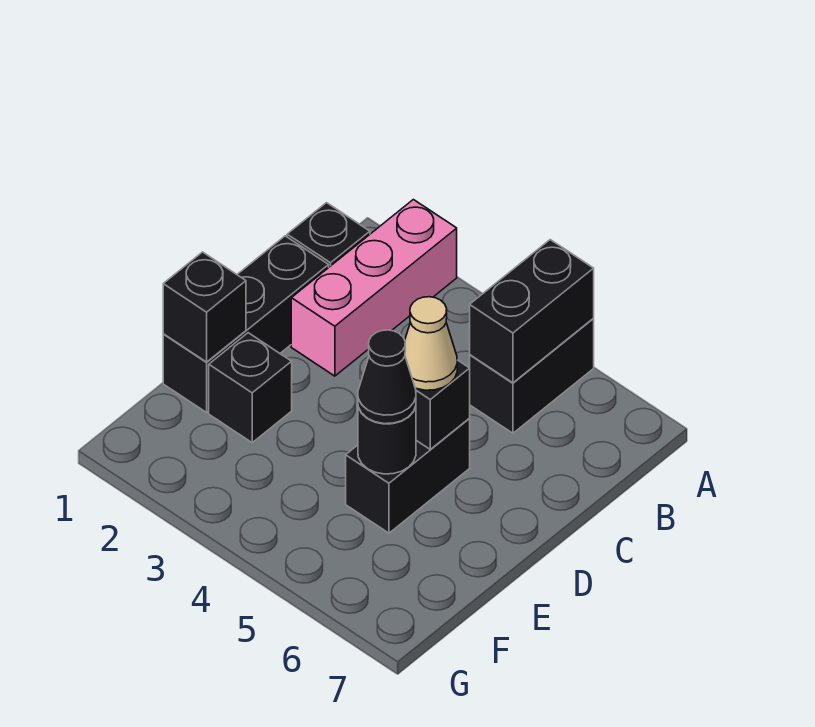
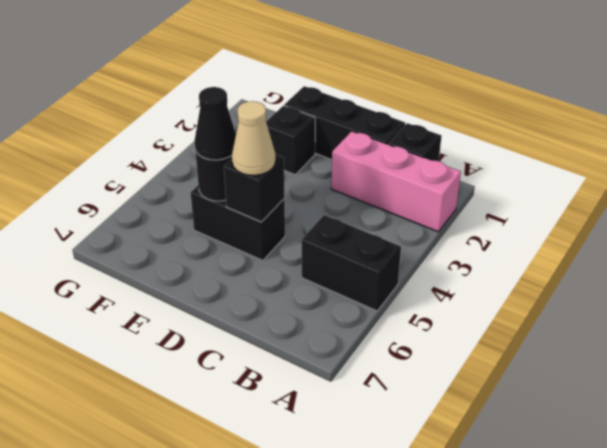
black brick A5:B5 level 2 -> none
black brick E1 level 2 -> none

